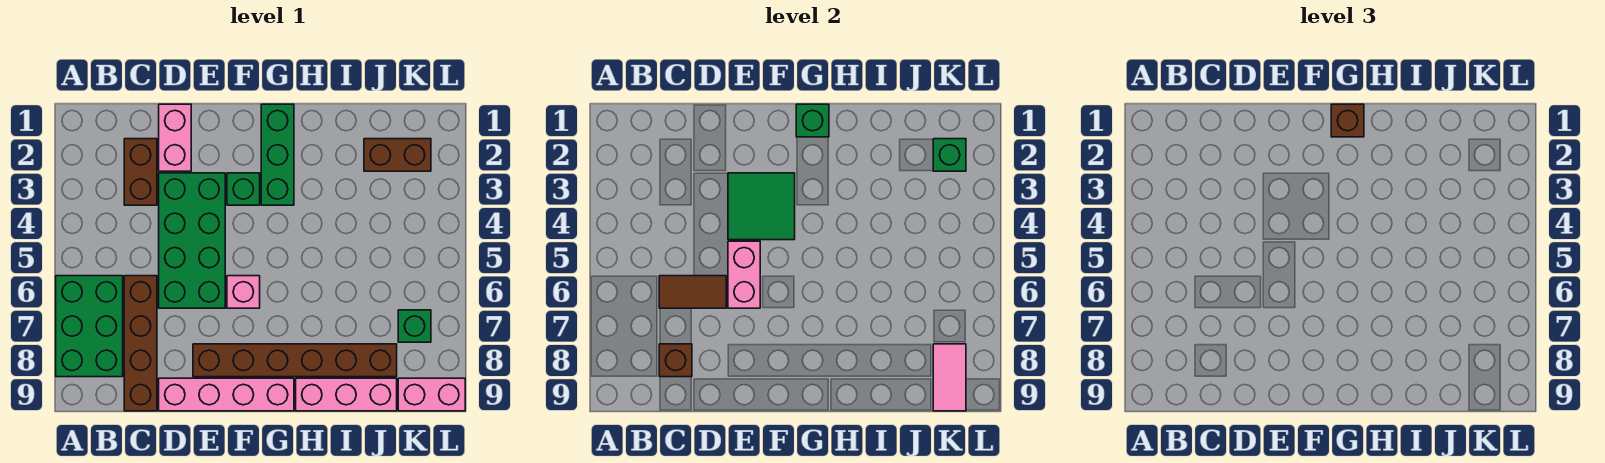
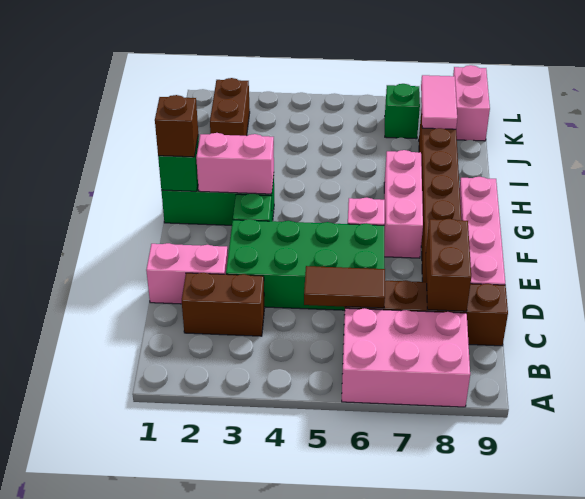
green brick A6:B8 level 1 -> pink brick A6:B8 level 1
brown tile C6:D6 level 2 -> brown tile C5:C6 level 2
brown brick C8 level 2 -> brown brick C8:D8 level 2
green tile E3:F4 level 2 -> none
pink brick E5:E6 level 2 -> pink brick G2:G3 level 2
pink brick H9:J9 level 1 -> pink brick F7:H7 level 1
green brick K2 level 2 -> none
pink tile K8:K9 level 2 -> pink tile J8:K8 level 2

